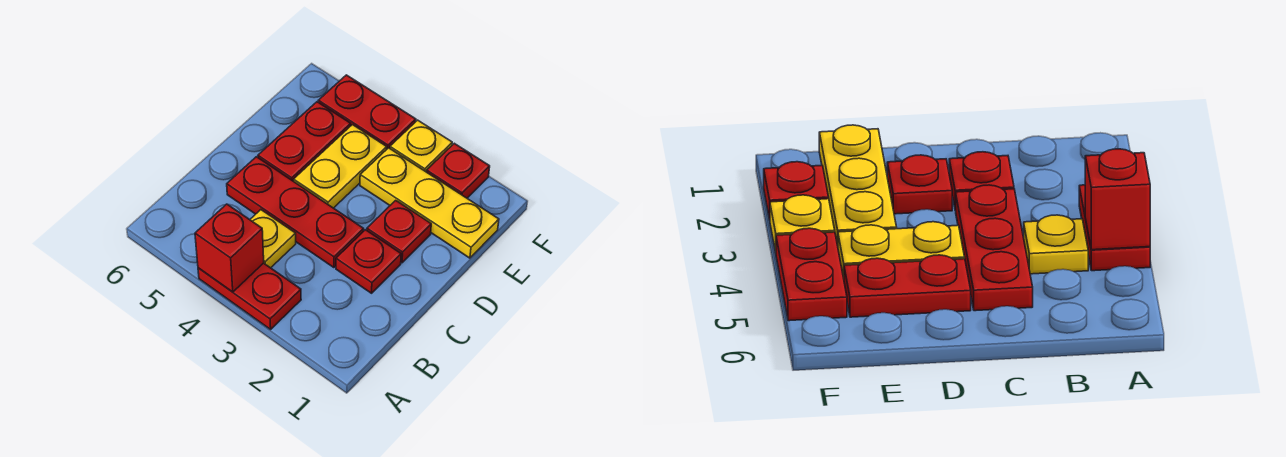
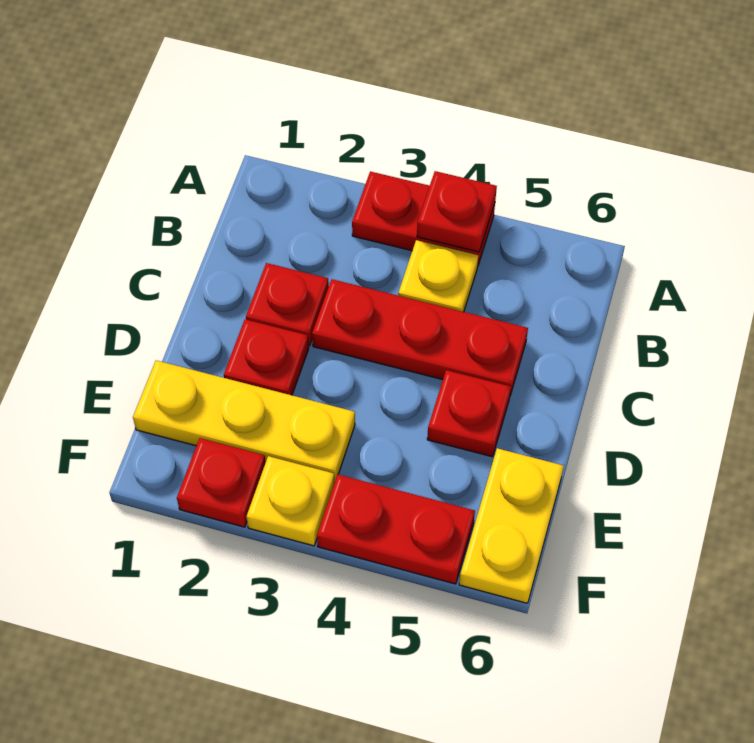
red brick A4 level 2 -> red plate A4 level 2
yellow plate D4:E4 level 1 -> yellow plate E6:F6 level 1
red plate D5:E5 level 1 -> red plate D5 level 1

